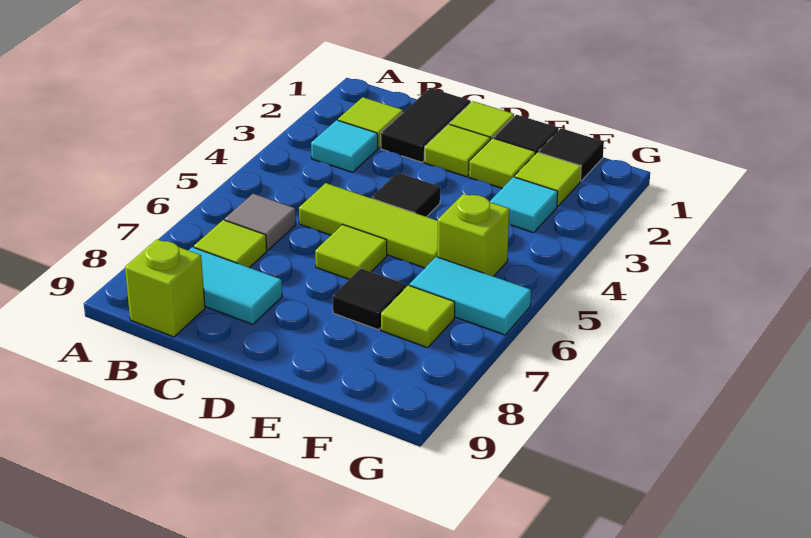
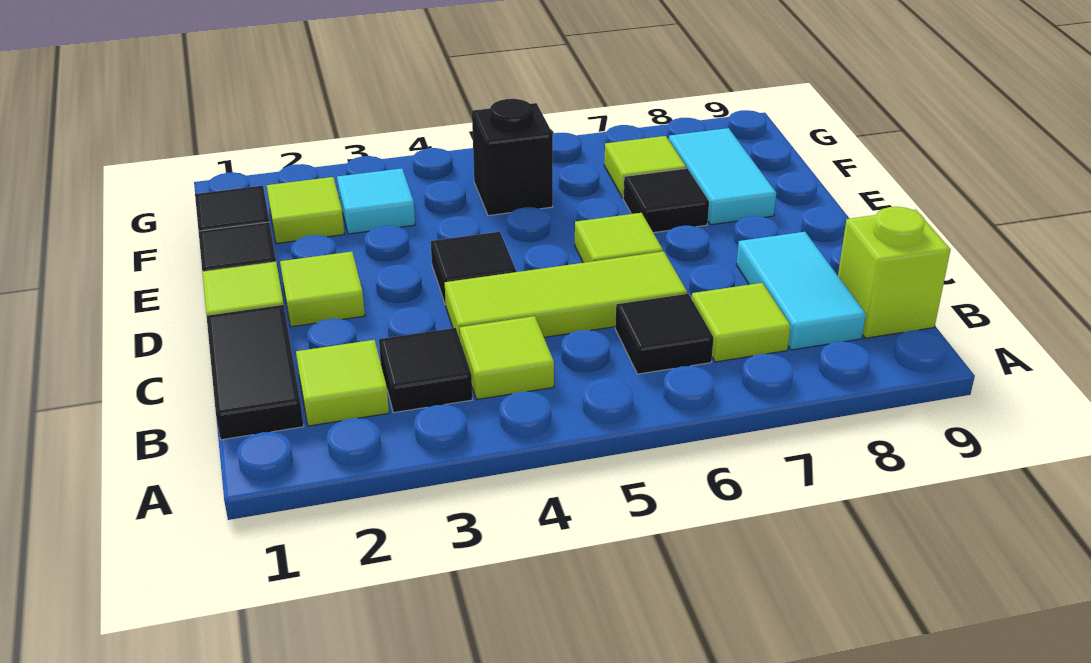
cyan tile B3 level 1 -> black tile B3 level 1
grey tile B6 level 1 -> black tile B6 level 1
black tile C1:C2 level 1 -> black tile B1:C1 level 1
lime tile C5:E5 level 1 -> lime tile C4:C6 level 1
lime tile E2 level 1 -> lime tile B4 level 1
lime brick F5 level 1 -> black brick F5 level 1
cyan tile F6:G6 level 1 -> cyan tile E8:F8 level 1

